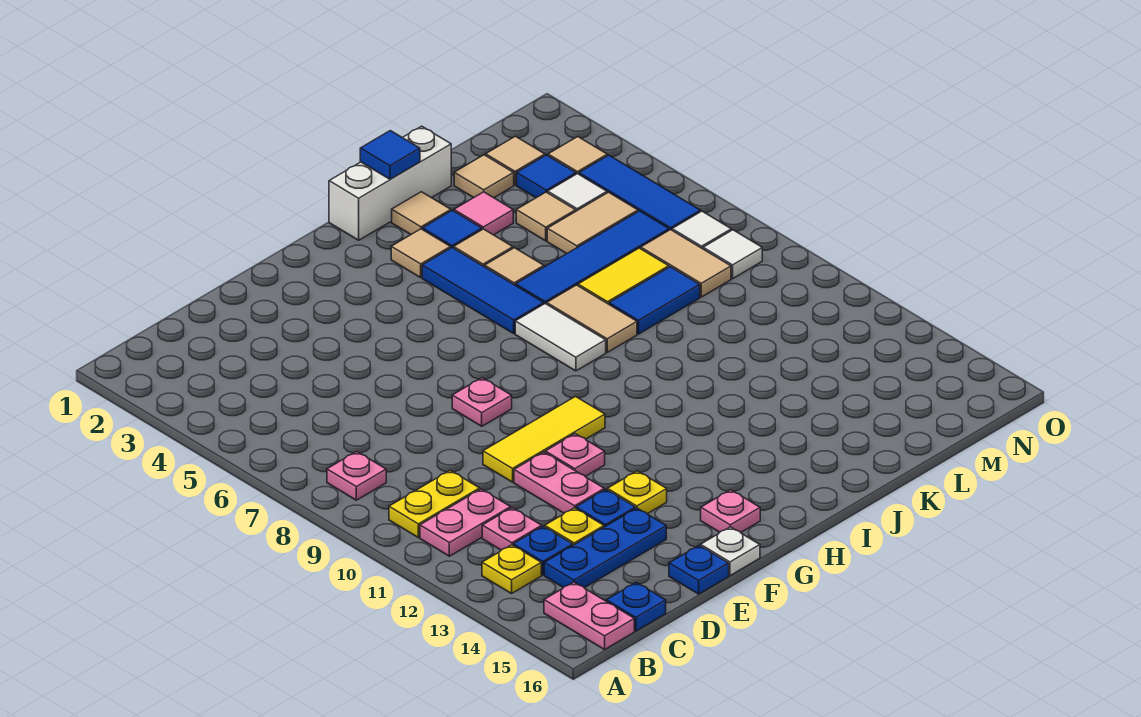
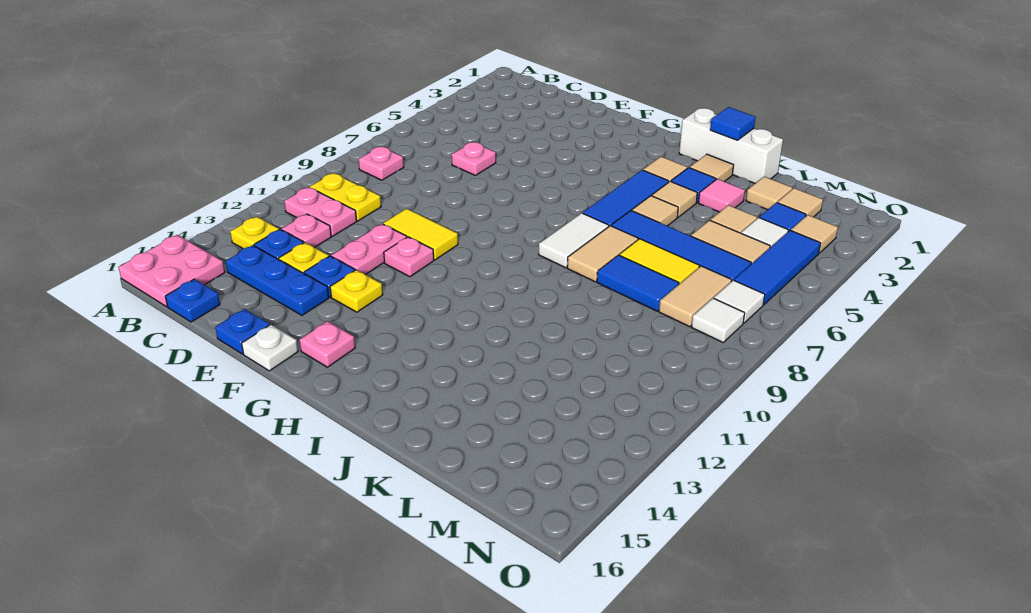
pink plate B15:B16 level 1 -> pink plate A15:B16 level 1
yellow tile E10:G10 level 1 -> yellow tile E10:F10 level 1
pink plate F8 level 1 -> pink plate D6 level 1

